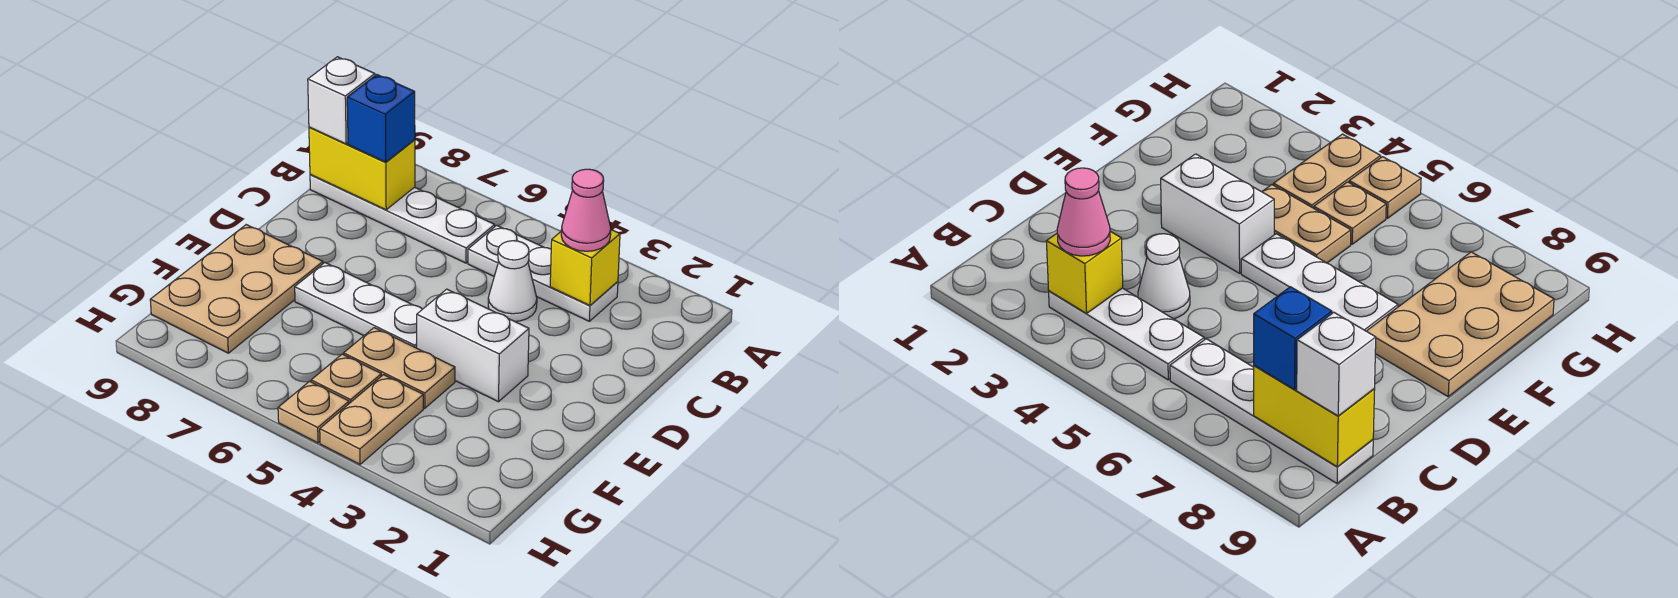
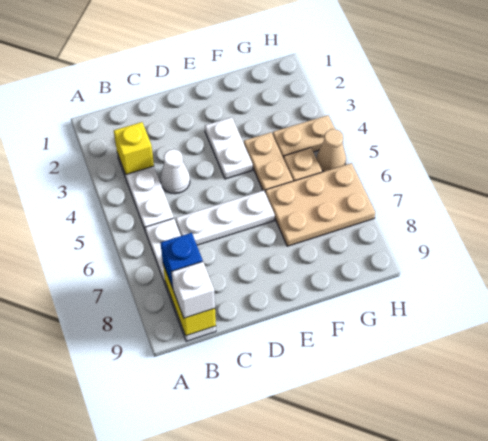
pink cone B3 level 3 -> none
white brick E3:E4 level 1 -> white plate E3:E4 level 1
white plate E5:E7 level 1 -> white plate C6:E6 level 1
tan plate E8:G9 level 1 -> tan plate F6:H7 level 1
tan plate H5 level 1 -> tan cone H5 level 1

